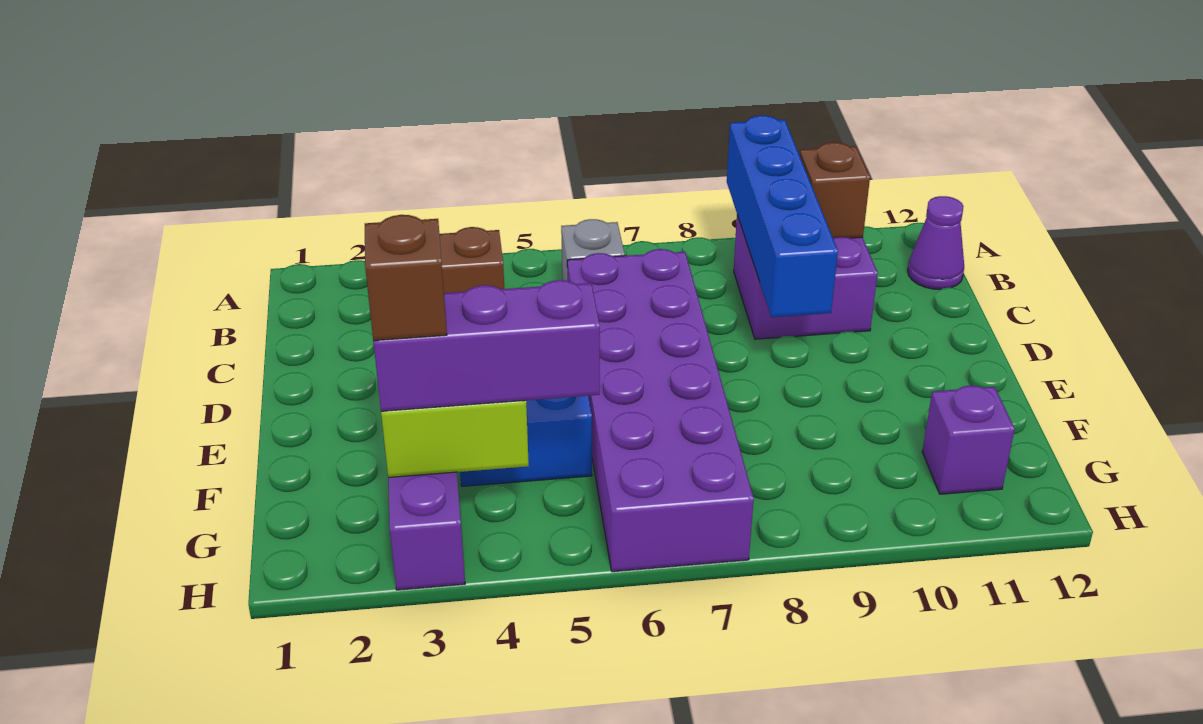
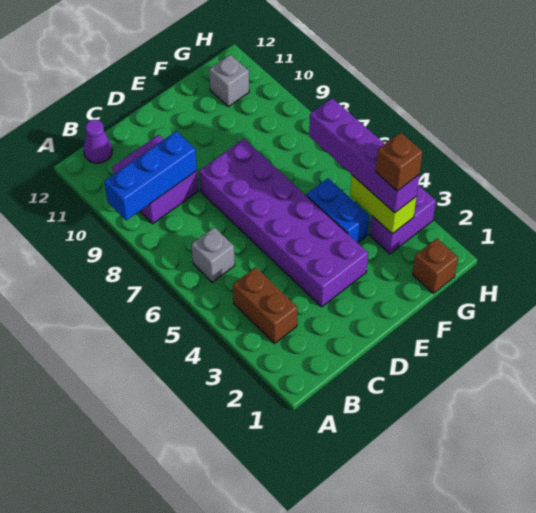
blue brick A9:D9 level 2 -> blue brick A9:C9 level 2
brown brick B10 level 2 -> brown brick G1 level 1
purple brick C6:H7 level 1 -> purple brick D3:E8 level 1
purple brick G3:G5 level 3 -> purple brick G3:G6 level 3
purple brick G11 level 1 -> grey brick G11 level 1

